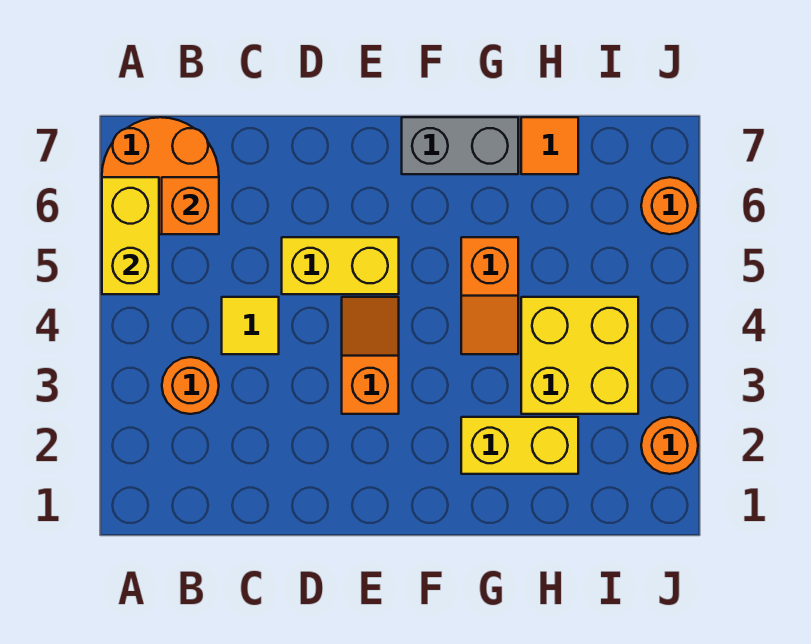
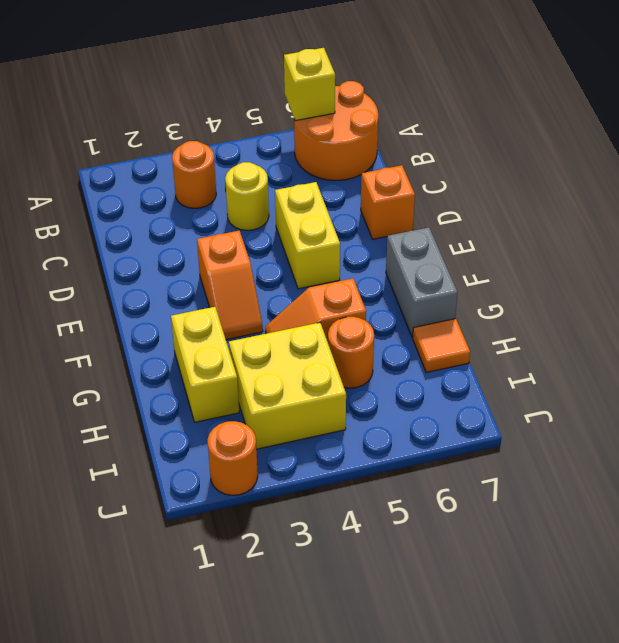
yellow brick A5:A6 level 2 -> yellow brick A6 level 2
orange brick B6 level 2 -> orange brick D7 level 1
yellow tile C4 level 1 -> yellow round brick C4 level 1
orange slope E3:E4 level 1 top 3 -> orange slope E3:F3 level 1 top E
orange round brick J6 level 1 -> orange round brick H5 level 1

